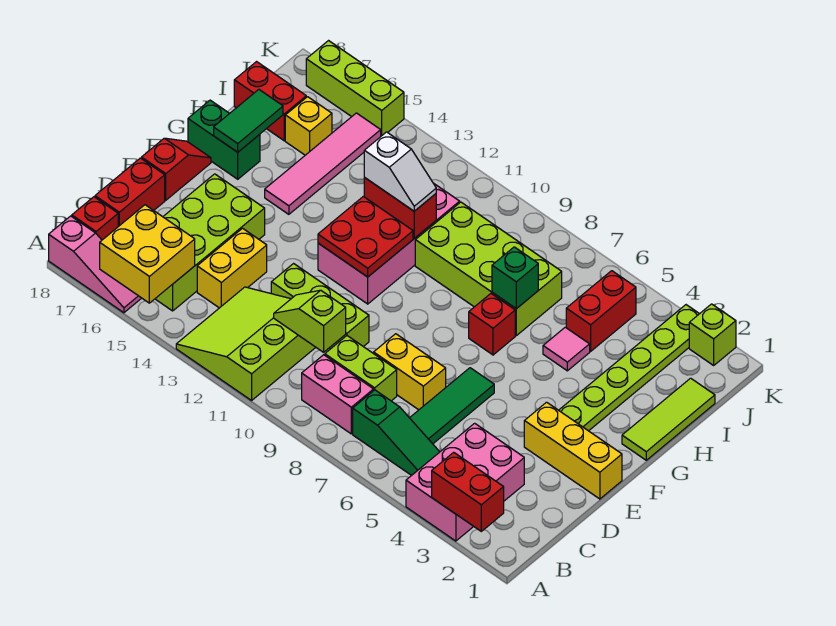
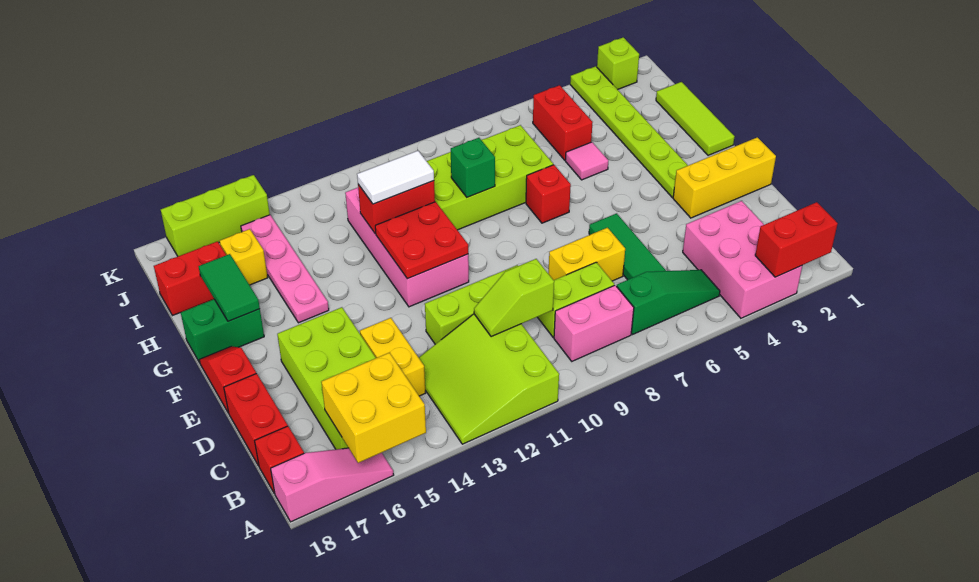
pink tile G15:J15 level 1 -> pink plate G15:J15 level 1
green brick H7 level 2 -> green brick H9 level 2
white slope H11:H12 level 3 top 12 -> white tile H11:H12 level 3

